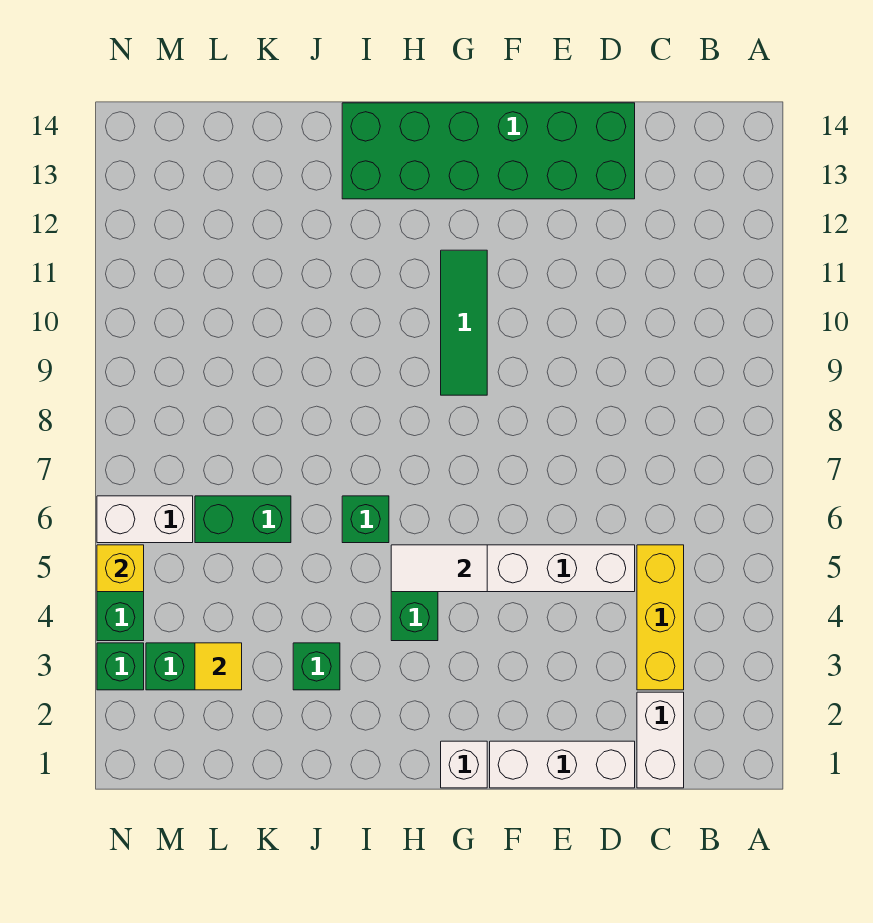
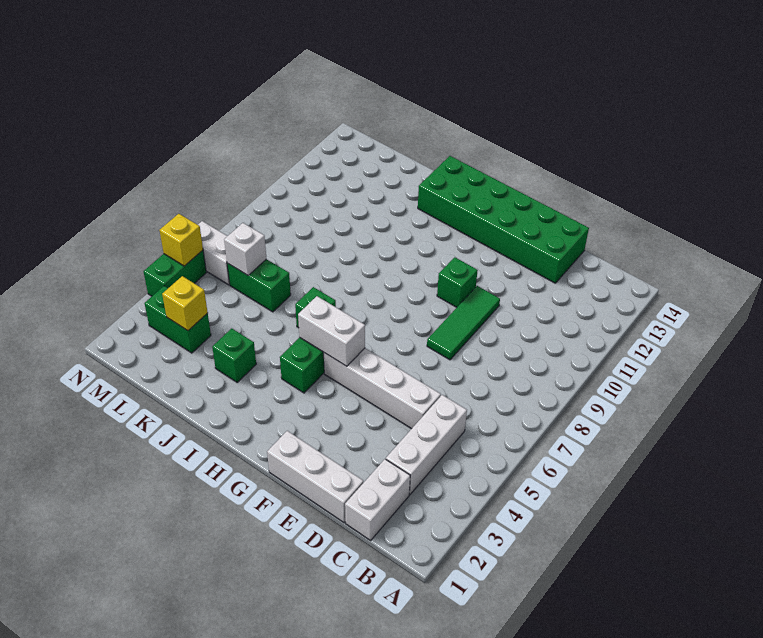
yellow brick C3:C5 level 1 -> white brick C3:C5 level 1
white brick G1 level 1 -> white brick L6 level 2
white tile G5:H5 level 2 -> white brick G5:H5 level 2
green tile G9:G11 level 1 -> green tile E8:E10 level 1
yellow tile L3 level 2 -> yellow brick L3 level 2
green brick N3 level 1 -> green brick F10 level 1

